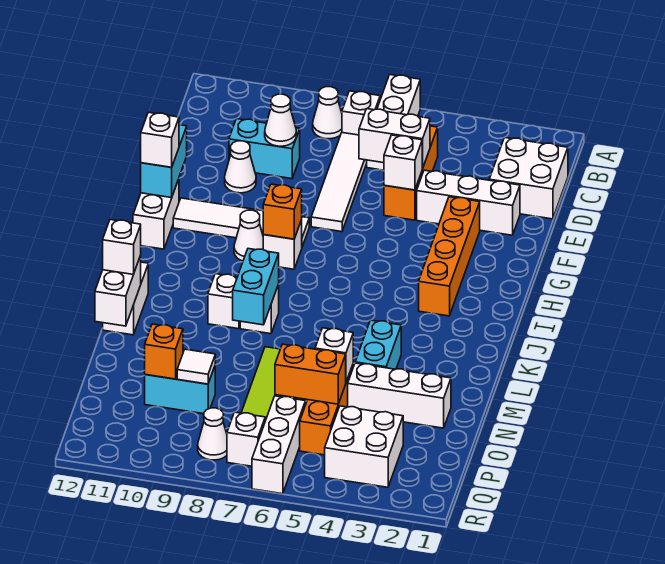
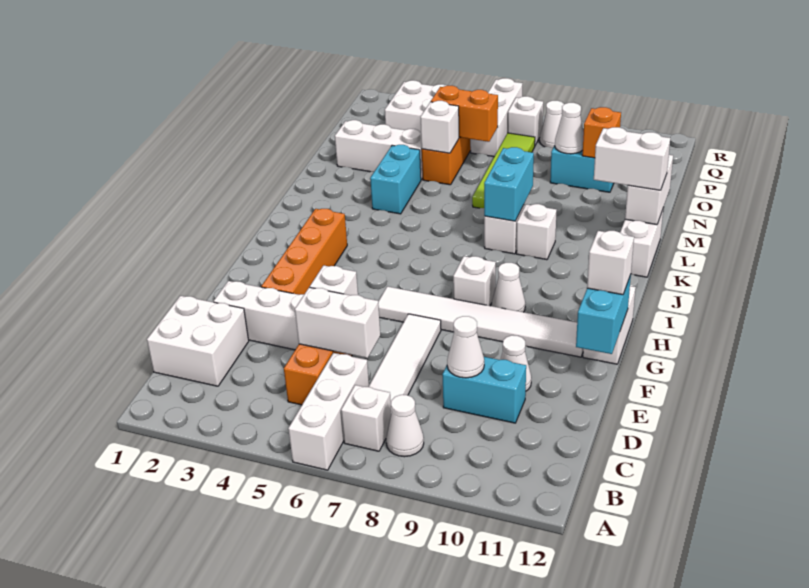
white tile G8:G11 level 1 -> white tile G6:G11 level 1
orange brick H8 level 2 -> none
white brick L12 level 3 -> white brick L11:L12 level 3
white tile O9 level 2 -> white cone O9 level 2

